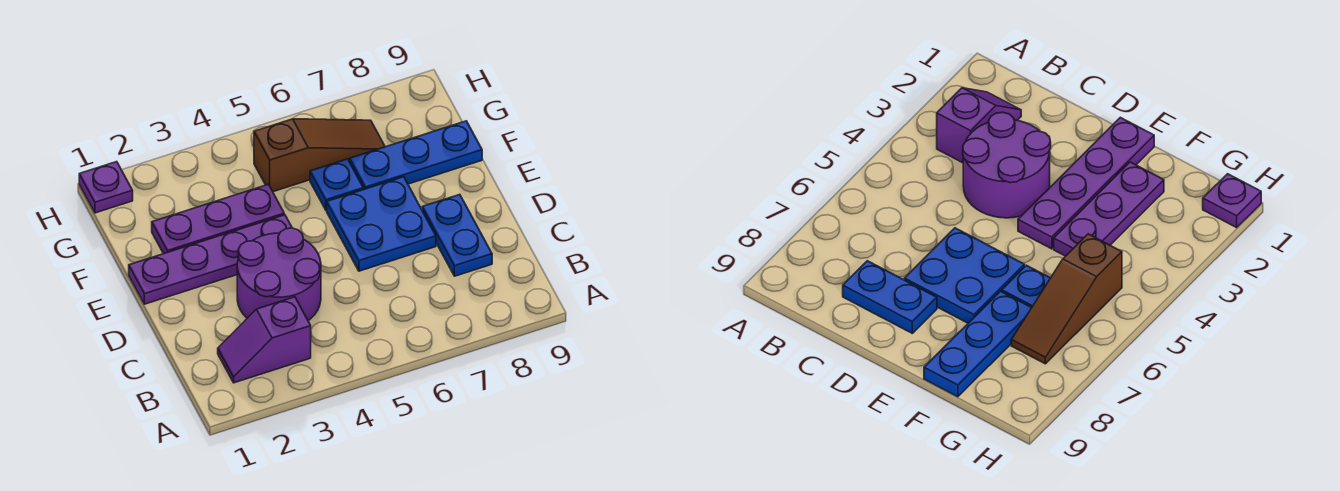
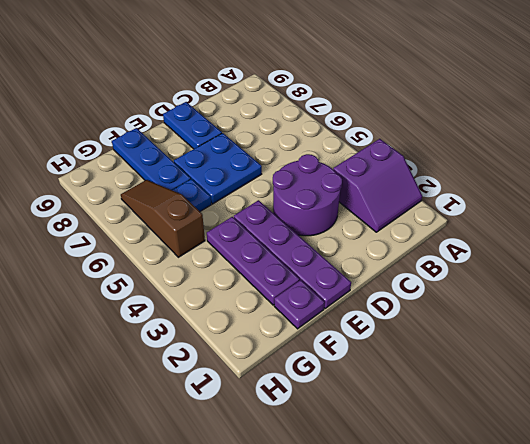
purple slope B2:B3 level 1 top 3 -> purple slope A2:B3 level 1 top 3
blue plate C8:D8 level 1 -> blue plate D8:D9 level 1
purple plate H1 level 1 -> purple plate F1 level 1

